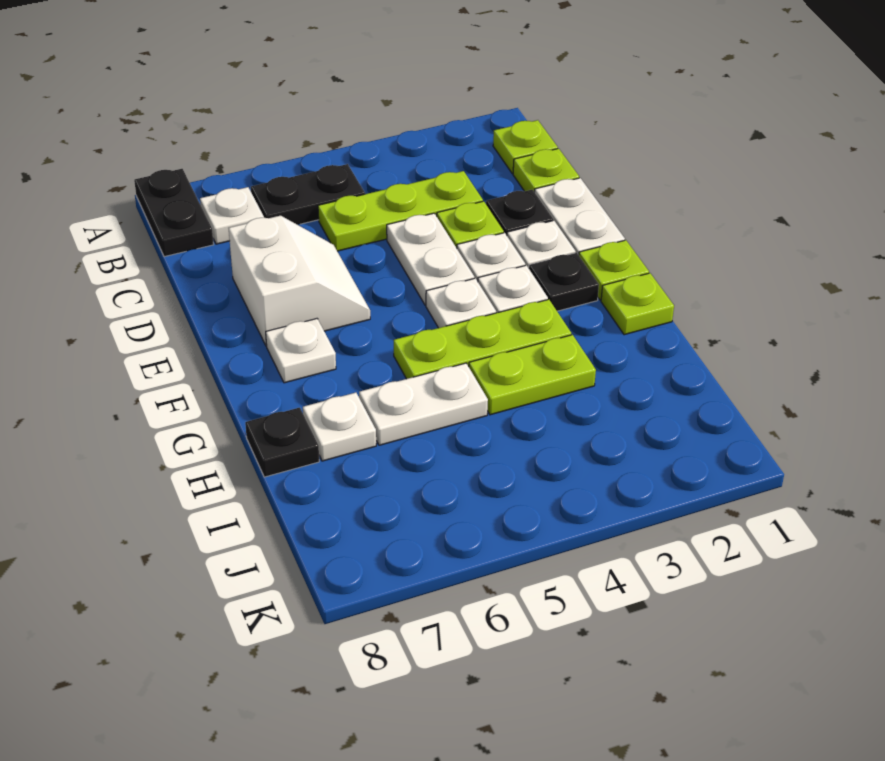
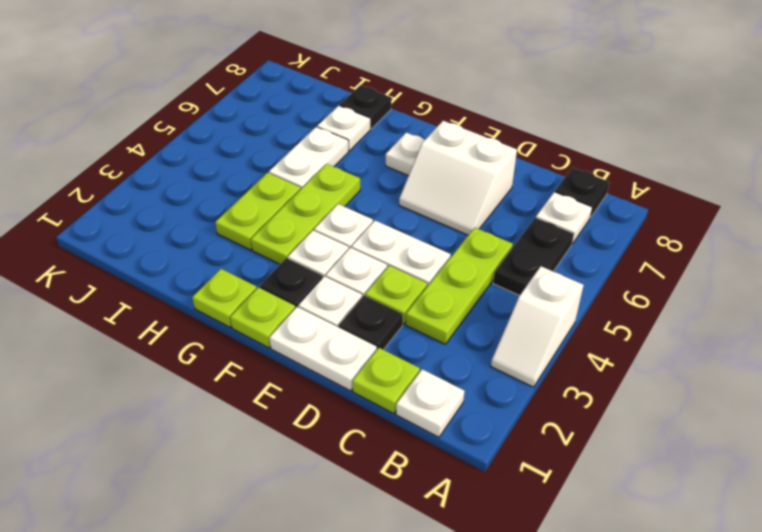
none -> white slope A3:A4 level 1 top 4
black plate A8:B8 level 1 -> black plate B8 level 1
lime plate B1 level 1 -> white plate B1 level 1

